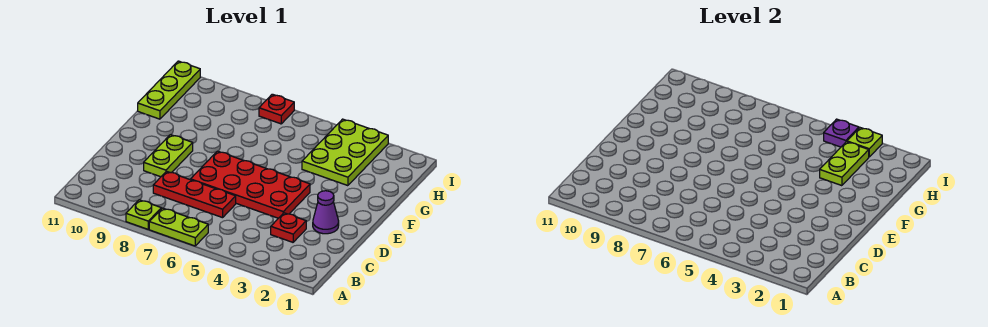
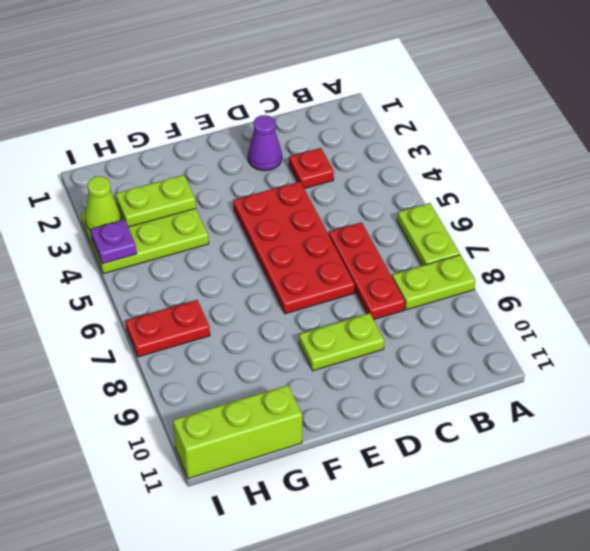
lime plate A8 level 1 -> lime plate A8:B8 level 1
lime plate G11:I11 level 1 -> lime brick G11:I11 level 1
lime plate I3 level 2 -> lime cone I3 level 2
red plate I7 level 1 -> red plate H7:I7 level 1

